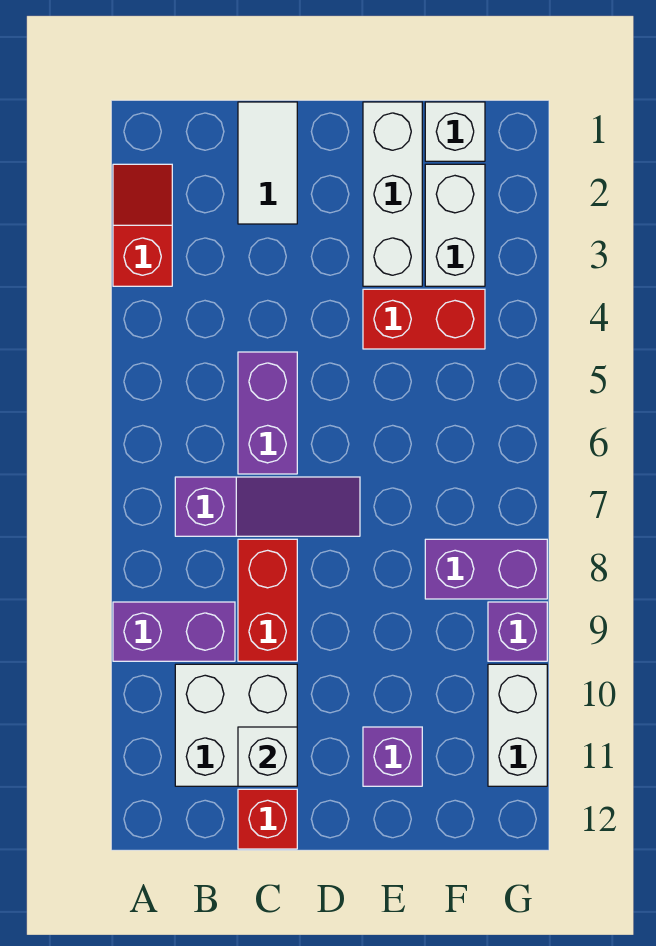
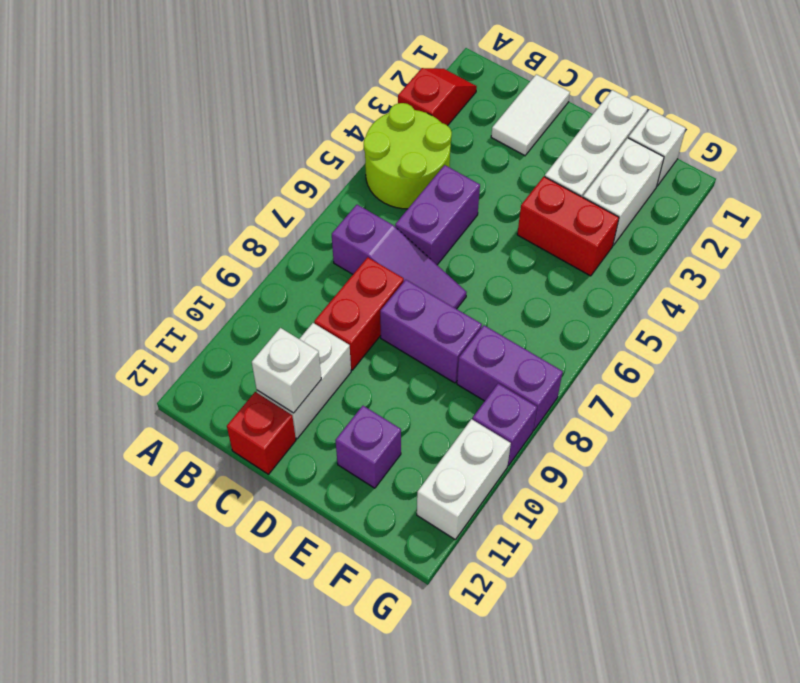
none -> lime round brick A4:B5 level 1
purple brick A9:B9 level 1 -> purple brick D8:E8 level 1
white brick B10:C11 level 1 -> white brick C10:C11 level 1

